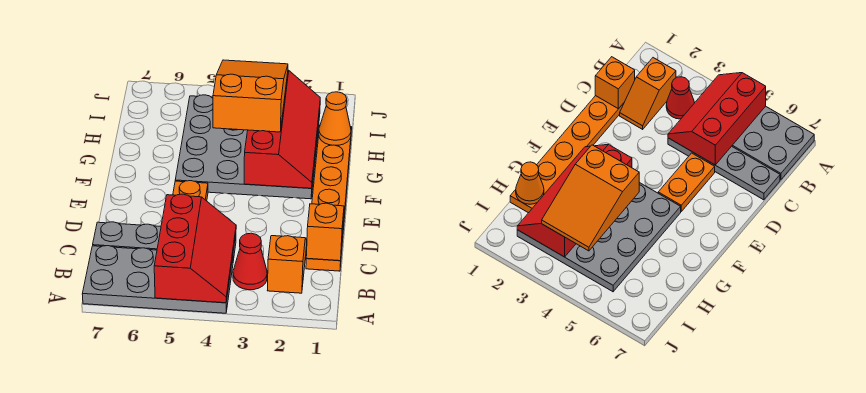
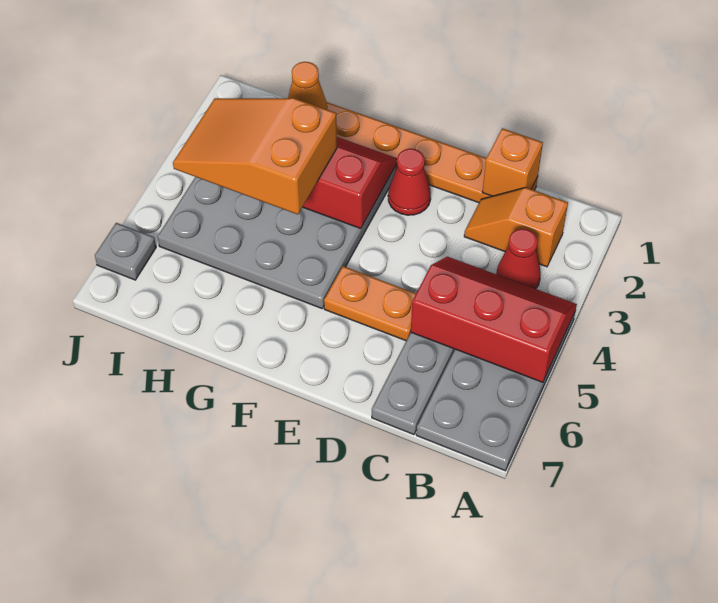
none -> red cone E2 level 1
none -> grey plate J6 level 1

